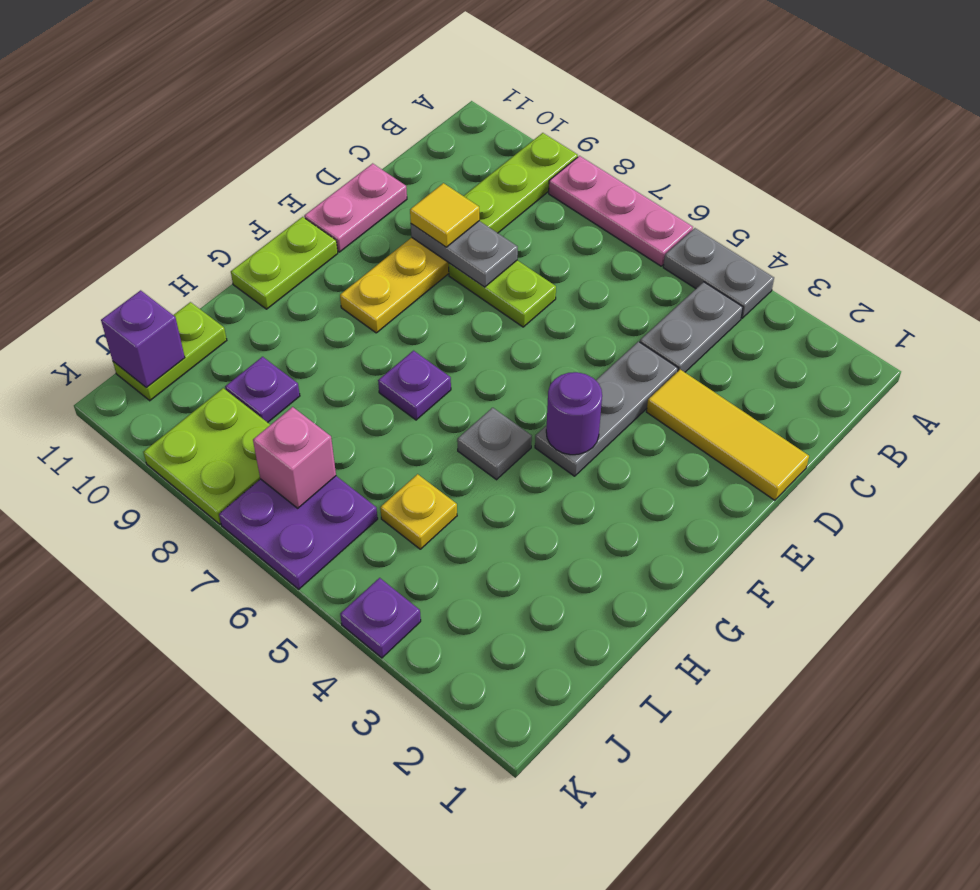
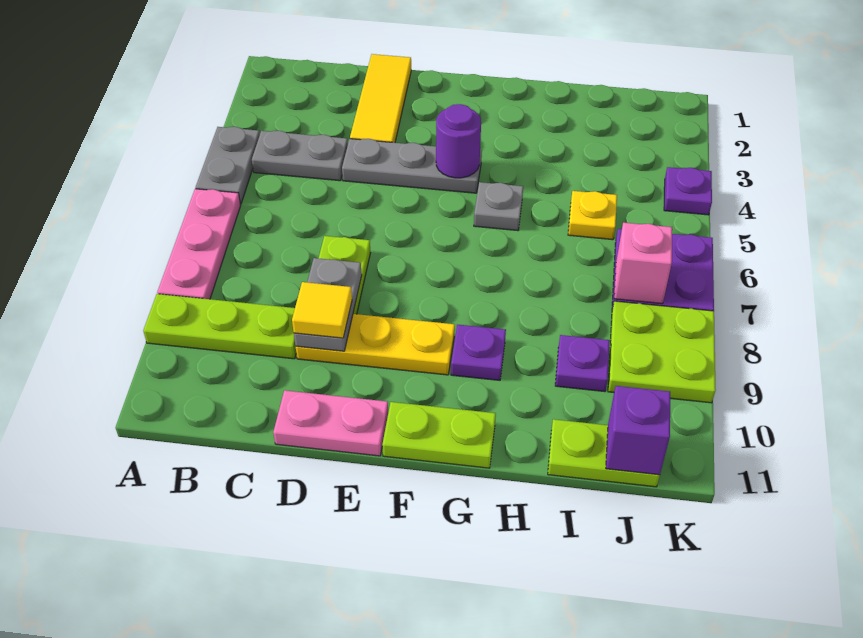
purple plate G7 level 1 -> purple plate G9 level 1

